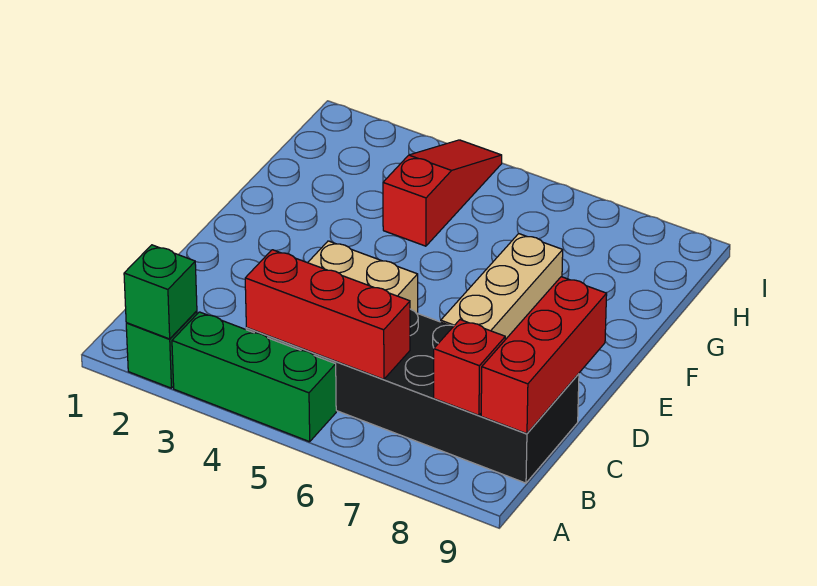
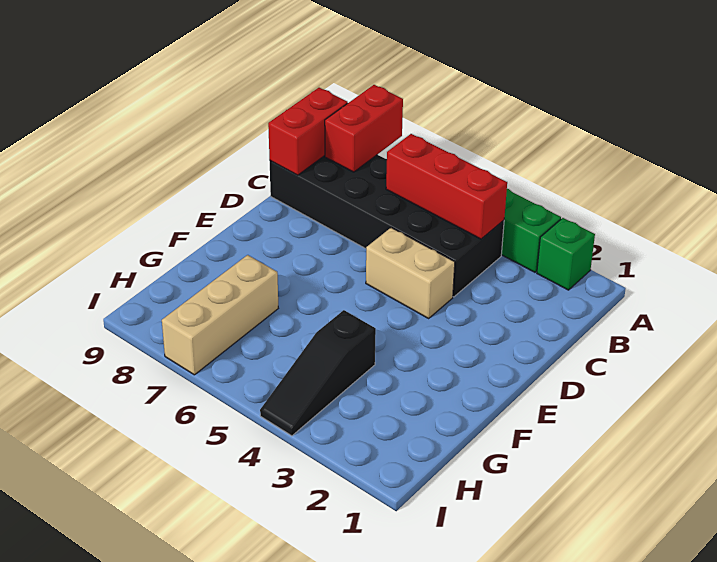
green brick A2 level 2 -> none
red brick B8 level 2 -> red brick A8:B8 level 2
red brick B9:D9 level 2 -> red brick B9:C9 level 2
tan brick D7:F7 level 1 -> tan brick G7:I7 level 1
red slope G4:I4 level 1 top G -> black slope G4:I4 level 1 top G

